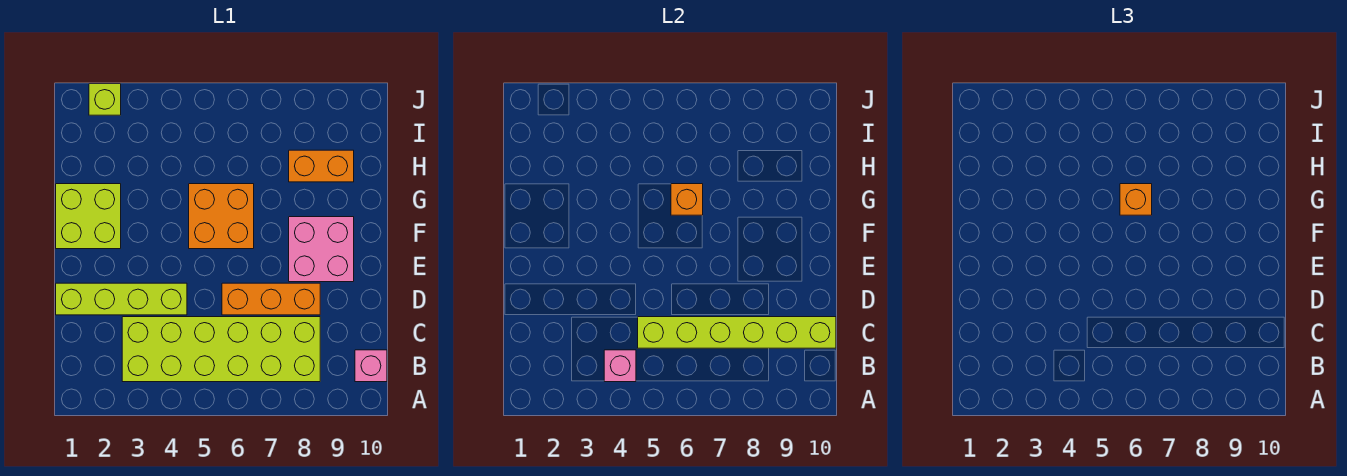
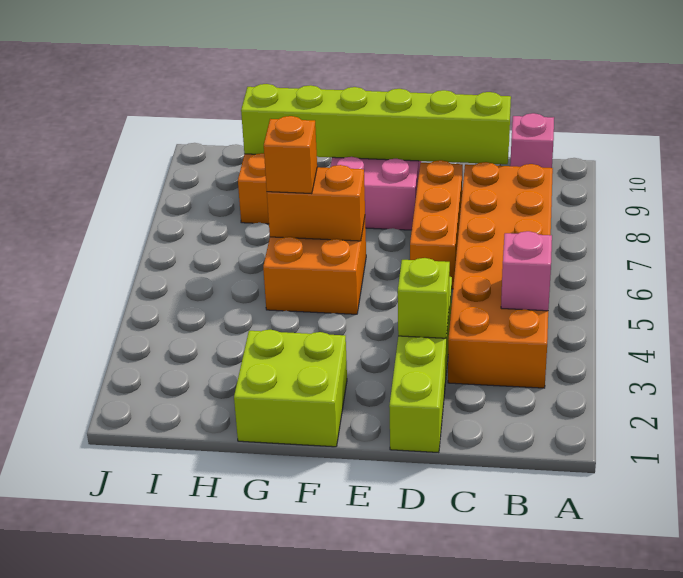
lime brick B3:C8 level 1 -> orange brick B3:C8 level 1
lime brick C5:C10 level 2 -> lime brick C9:H9 level 2
orange brick G6 level 2 -> orange brick F6:G6 level 2
lime brick J2 level 1 -> lime brick D3 level 2

